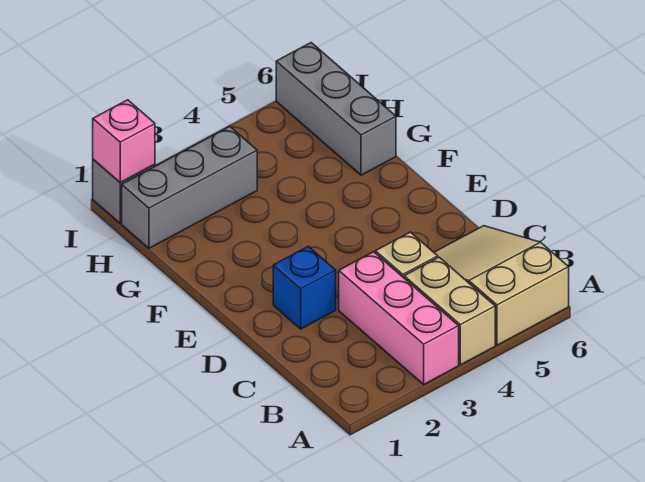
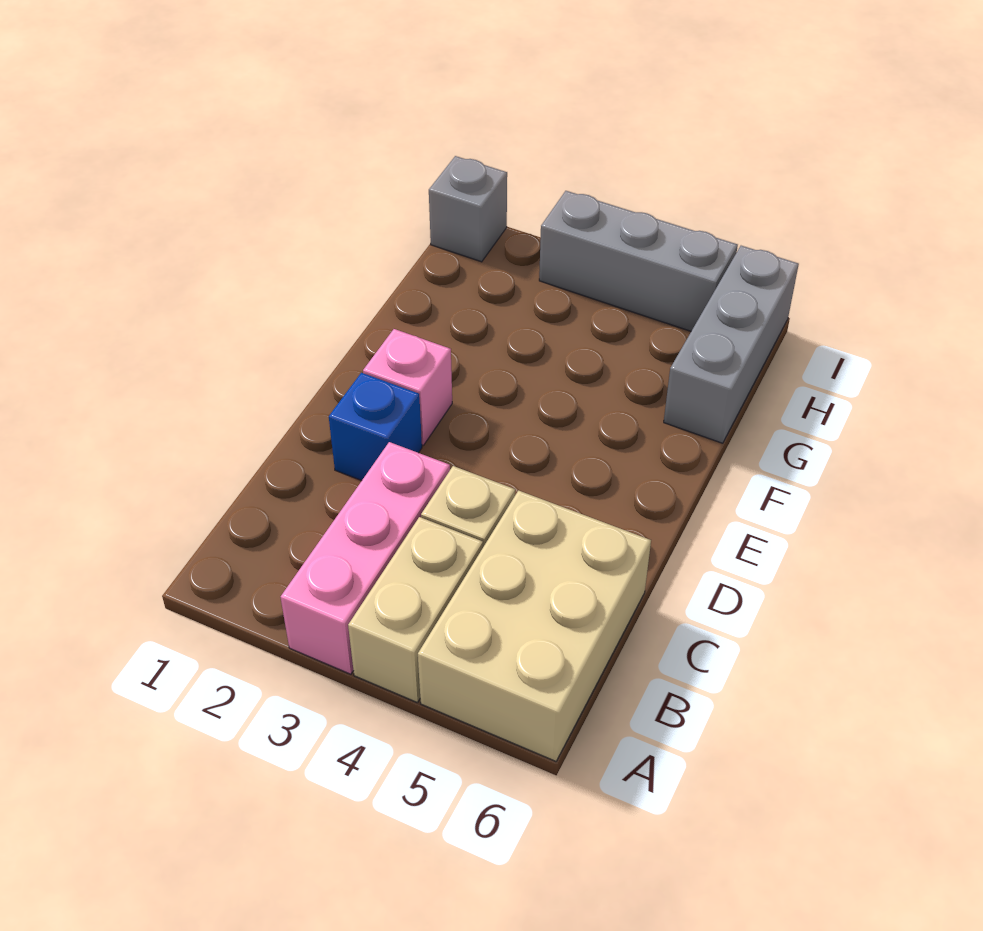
tan slope A5:C6 level 1 top A -> tan brick A5:C6 level 1
grey brick H1:H3 level 1 -> grey brick I3:I5 level 1
pink brick I1 level 2 -> pink brick E2 level 1

